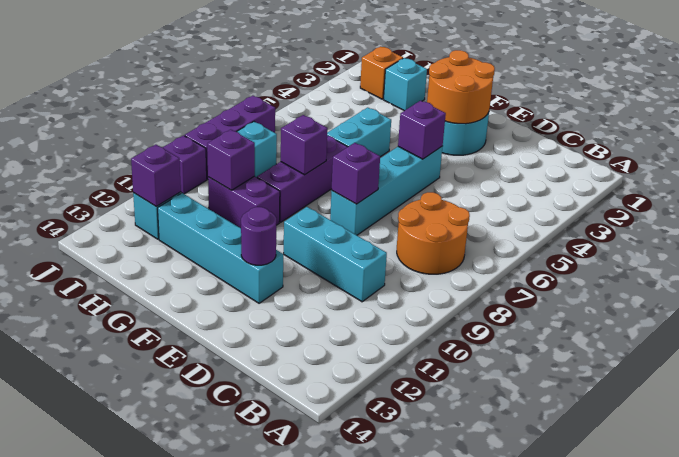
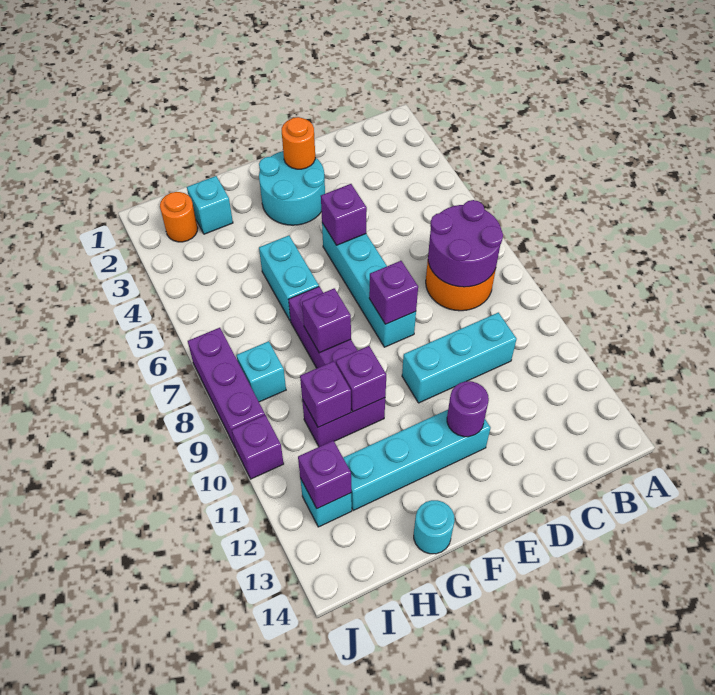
none -> purple round brick B7:C8 level 2
orange round brick E2:F3 level 2 -> orange round brick E2 level 2
none -> purple brick G10 level 2
none -> cyan round brick G14 level 1
orange brick I2 level 1 -> orange round brick I2 level 1

